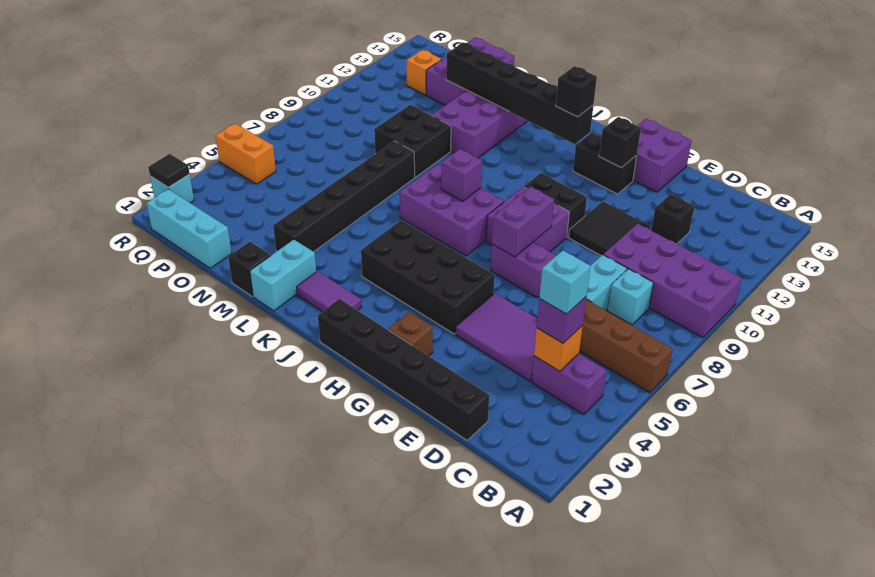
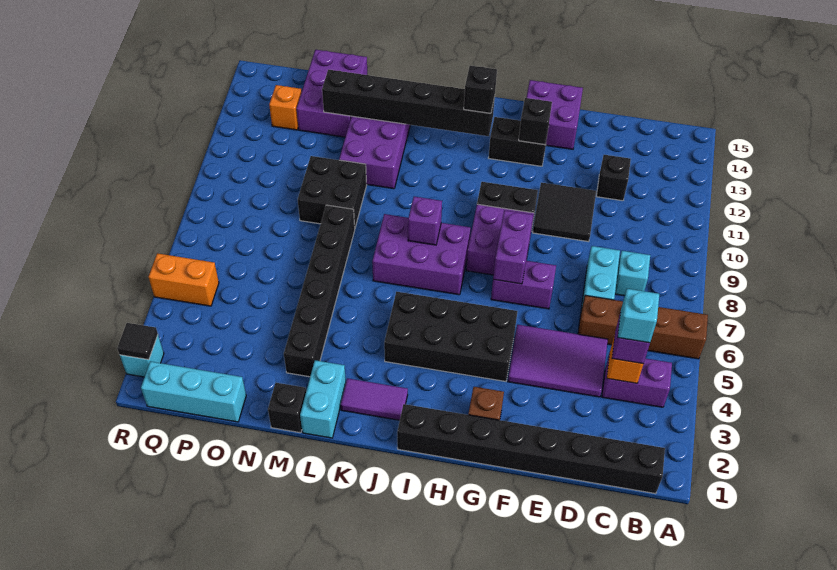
purple brick A9:D10 level 1 -> none
black brick D1:I1 level 1 -> black brick B1:I1 level 1

